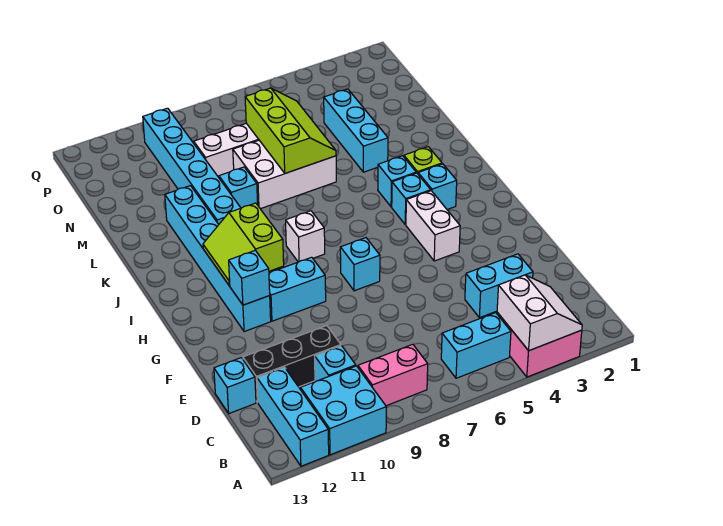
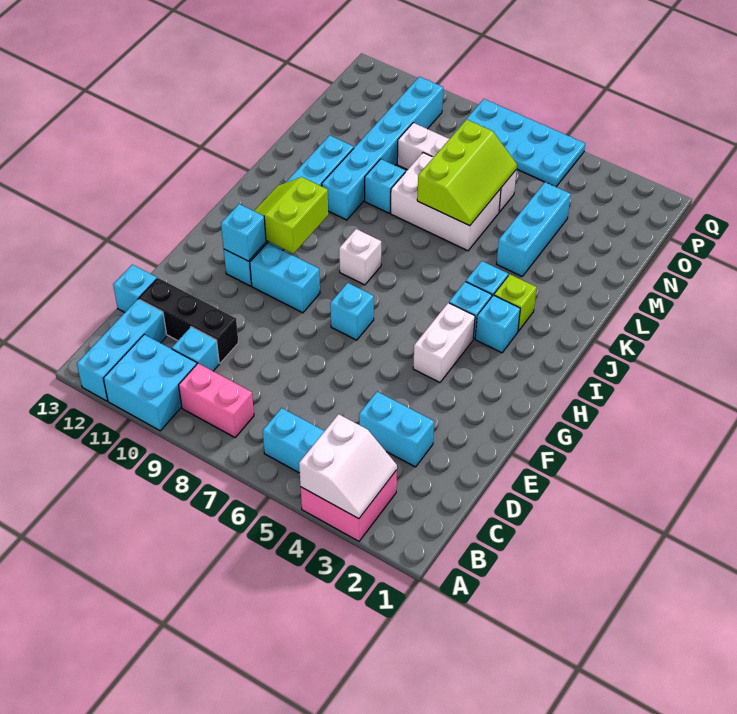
none -> cyan plate P5:Q8 level 1

